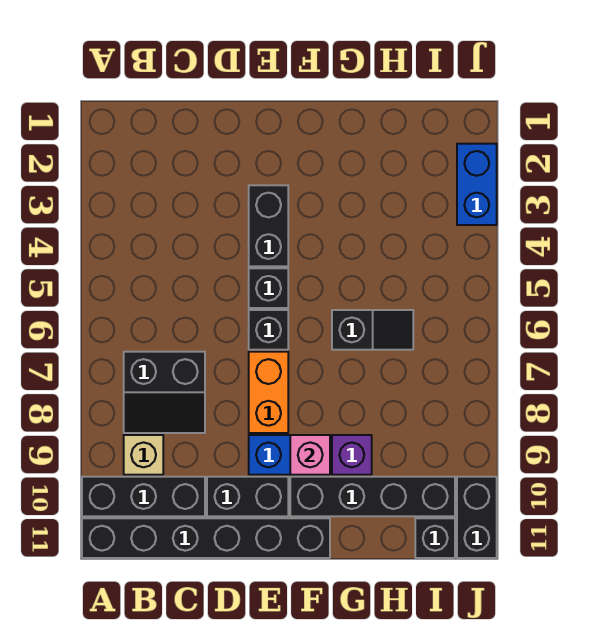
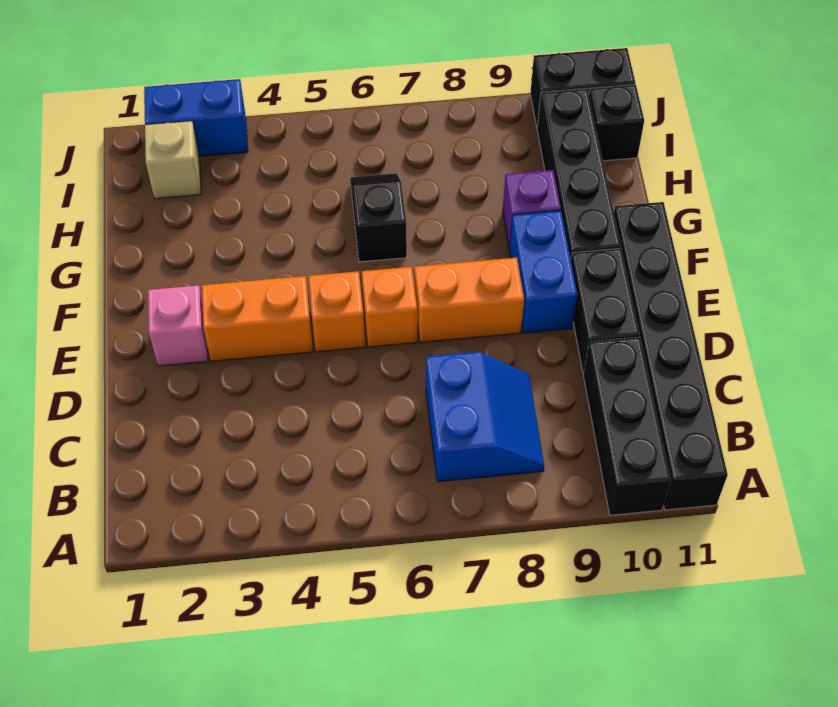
black slope B7:C8 level 1 top 7 -> blue slope B7:C8 level 1 top 7
tan brick B9 level 1 -> tan brick I2 level 1
black brick E3:E4 level 1 -> orange brick E3:E4 level 1
black brick E5 level 1 -> orange brick E5 level 1
black brick E6 level 1 -> orange brick E6 level 1
pink brick F9 level 2 -> pink brick E2 level 1

